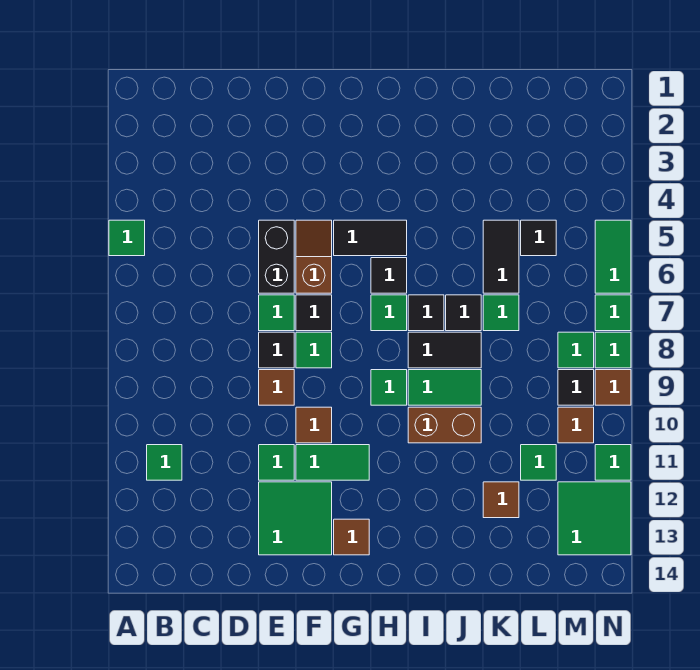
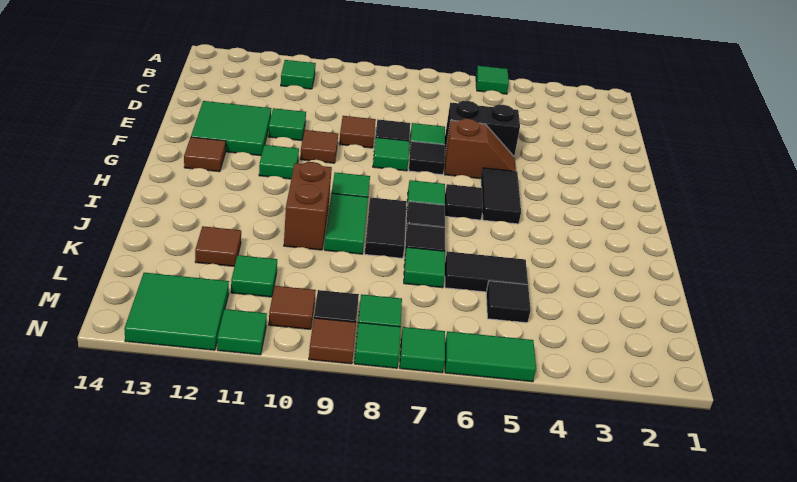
green tile F11:G11 level 1 -> green tile G11 level 1

